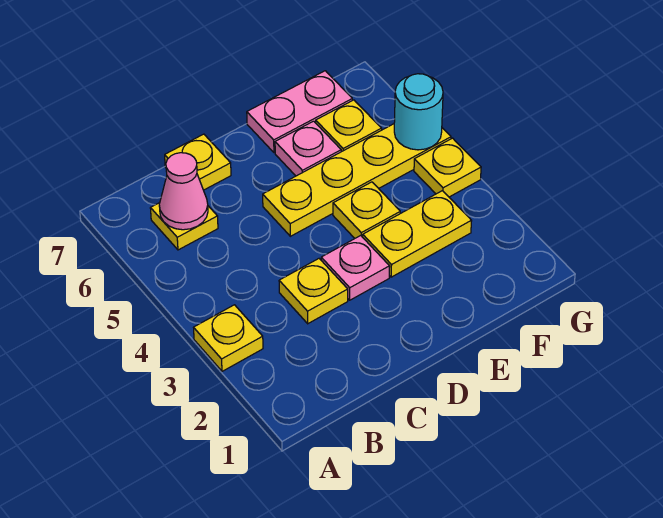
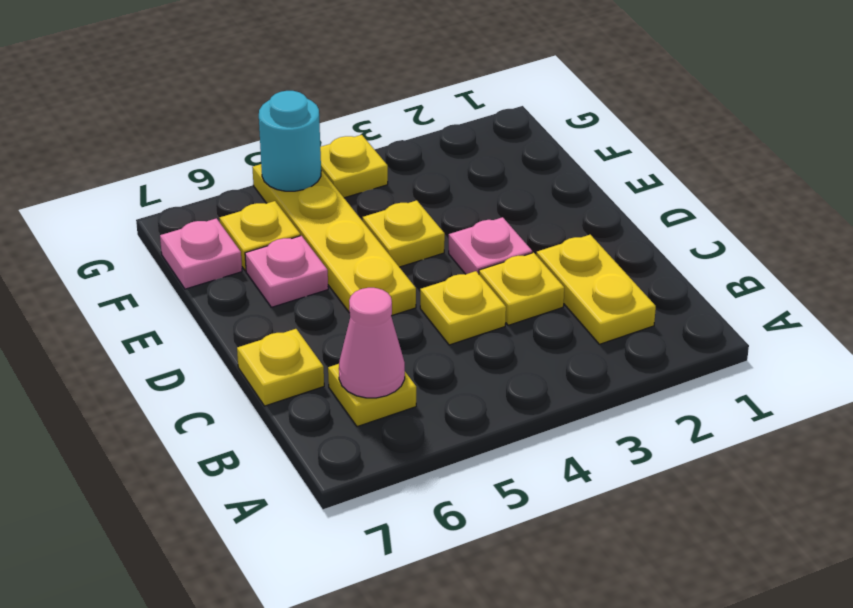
yellow plate A3 level 1 -> yellow plate C4 level 1
yellow plate E3:F3 level 1 -> yellow plate B2:C2 level 1
pink plate E7:F7 level 1 -> pink plate F7 level 1

